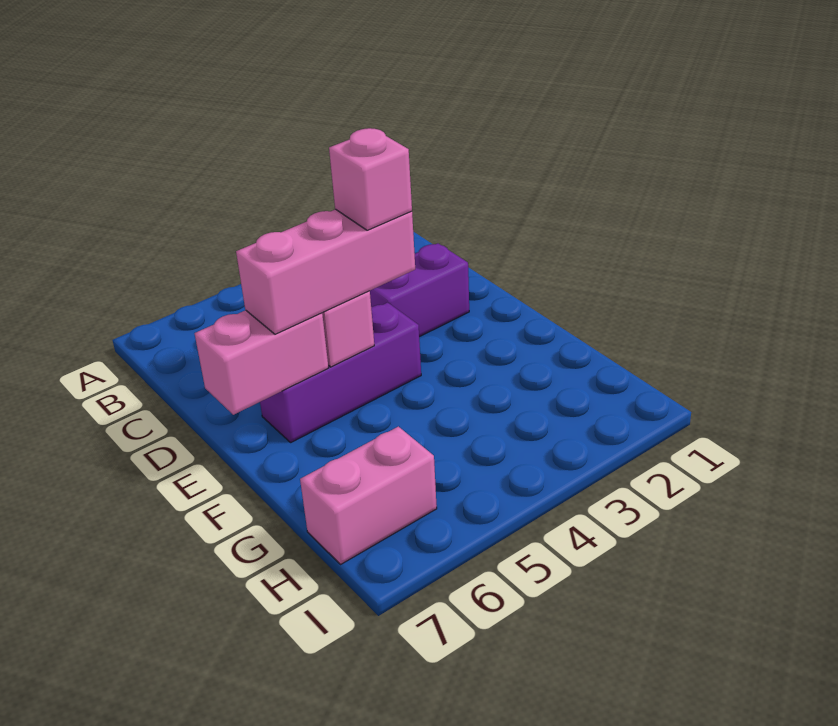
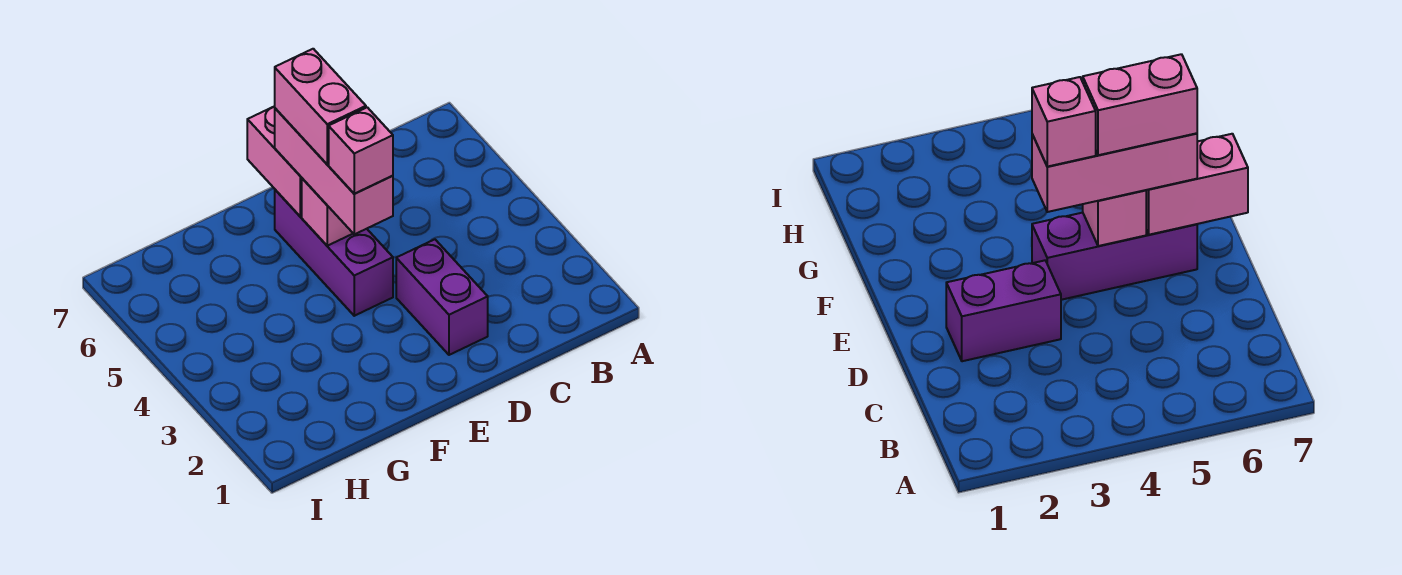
pink brick H6:H7 level 1 -> pink brick E5:E6 level 4

